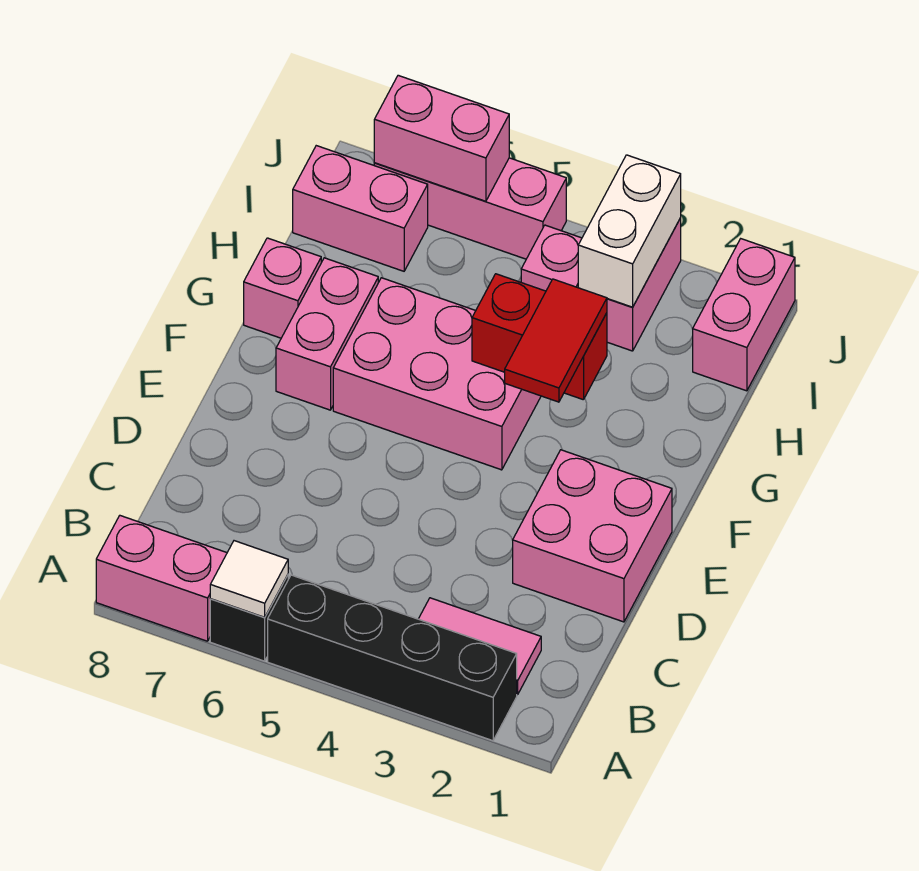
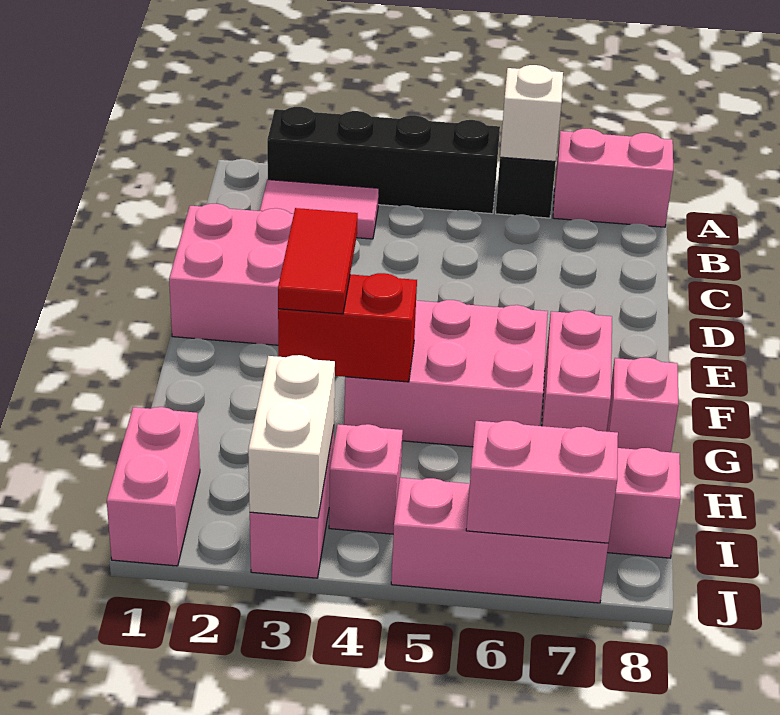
white tile A6 level 2 -> white brick A6 level 2

